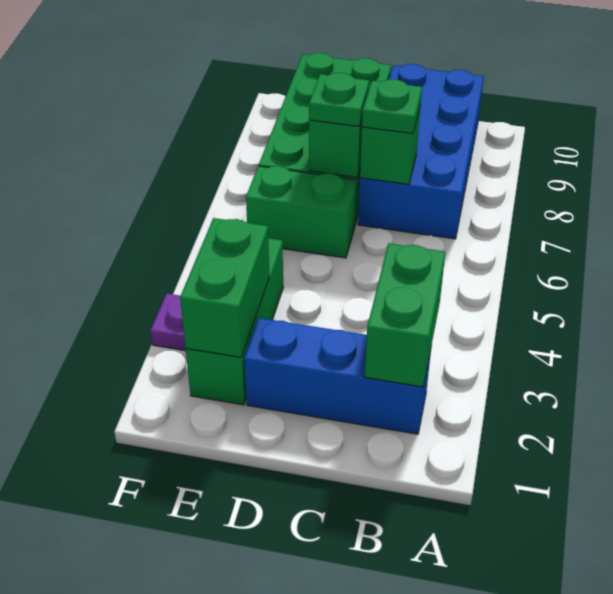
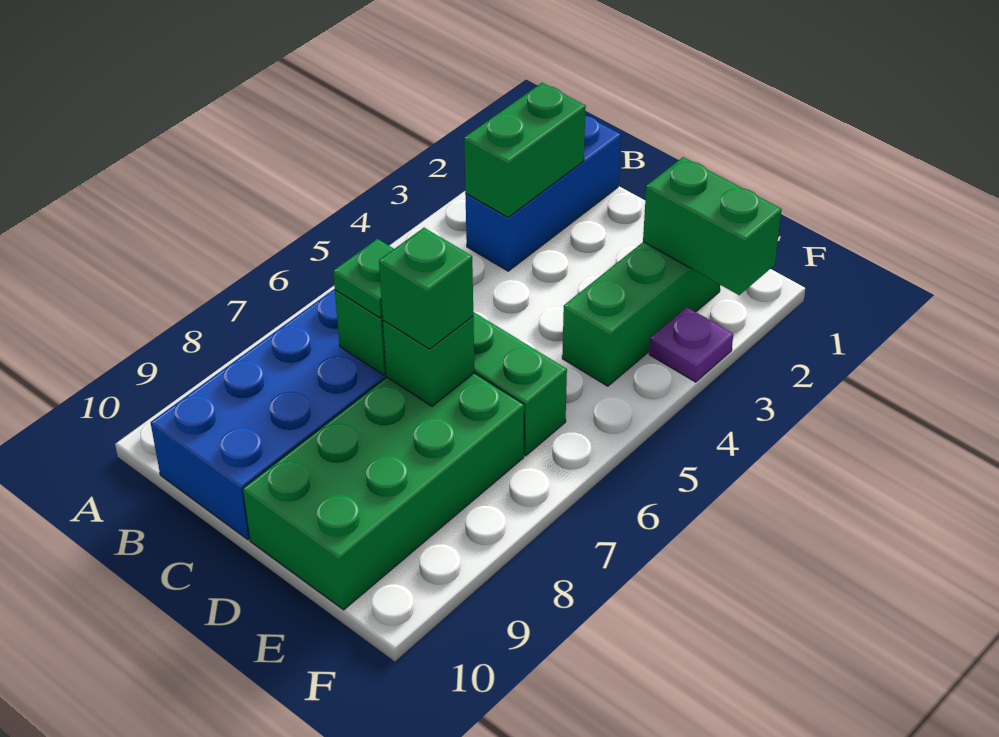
blue brick B2:D2 level 1 -> blue brick B1:B3 level 1
green plate D7 level 3 -> green brick D7 level 3
green brick E2:E3 level 2 -> green brick E2:F2 level 2

